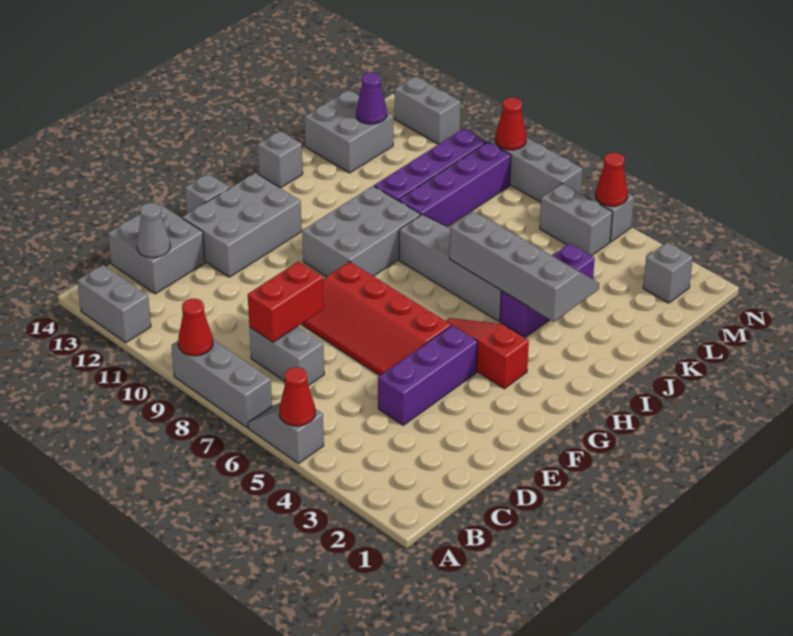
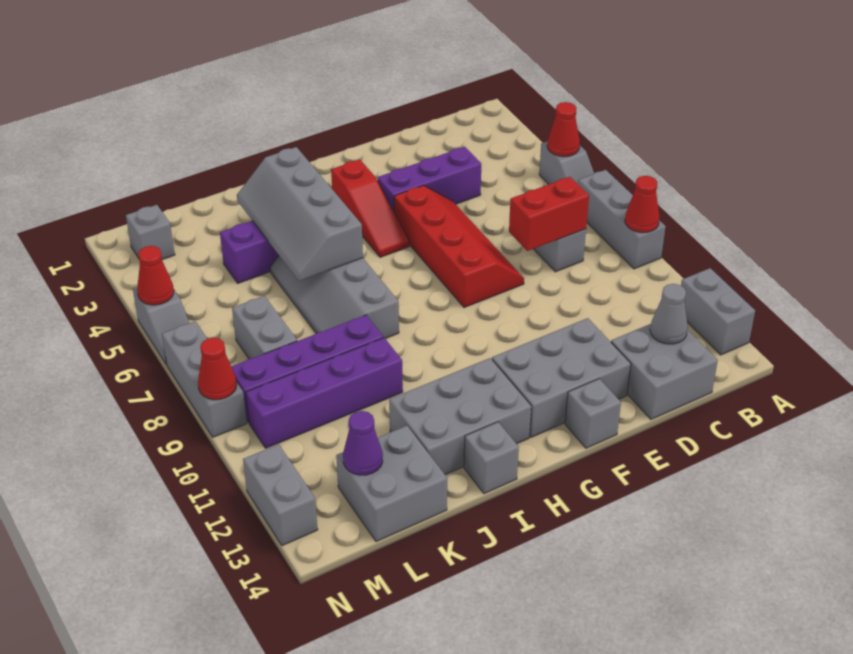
grey brick G9:I10 level 1 -> grey brick H12:J13 level 1
grey brick M5:M6 level 1 -> grey brick L7:L8 level 1

